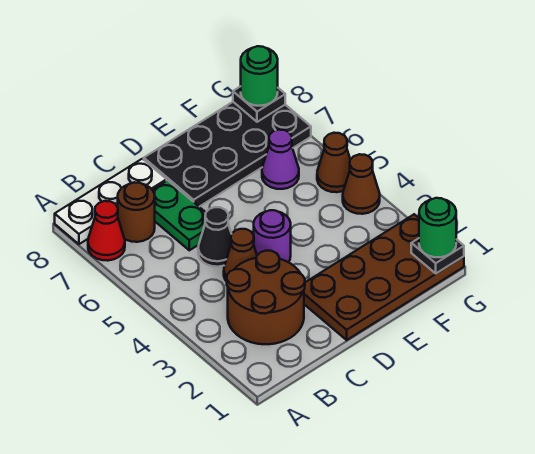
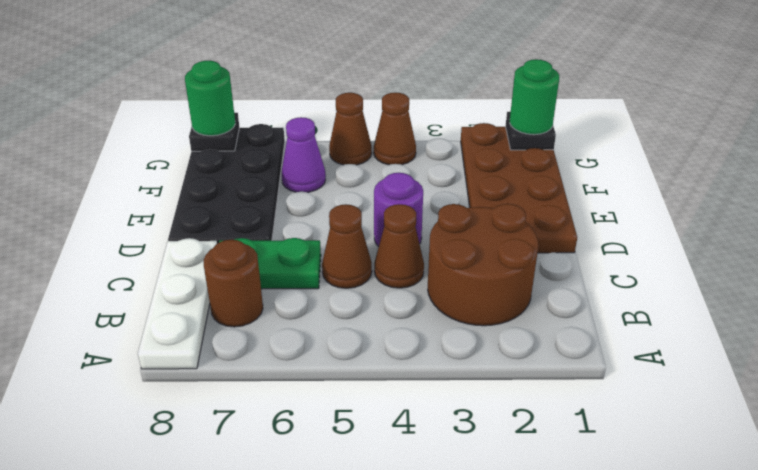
red cone A7 level 1 -> none
black cone C5 level 1 -> brown cone C5 level 1

